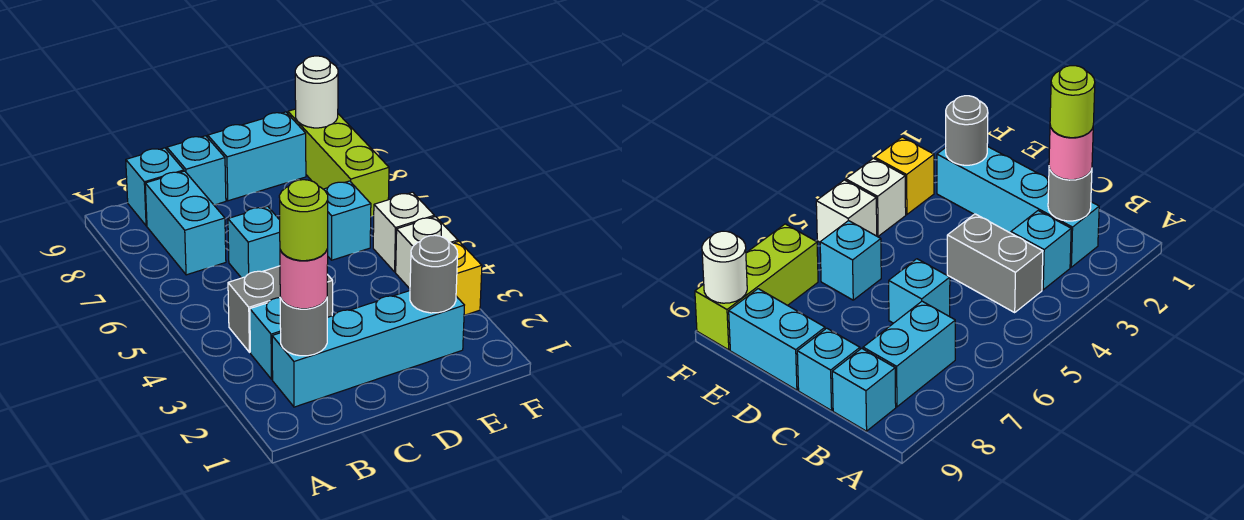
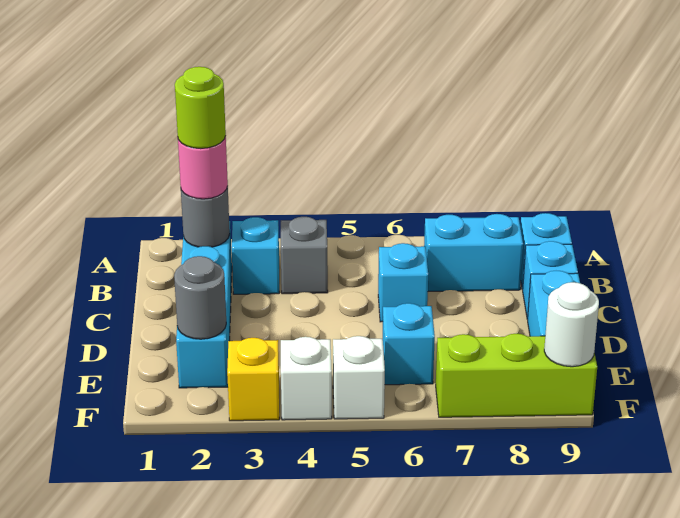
grey brick B4:C4 level 1 -> grey brick B4 level 1

